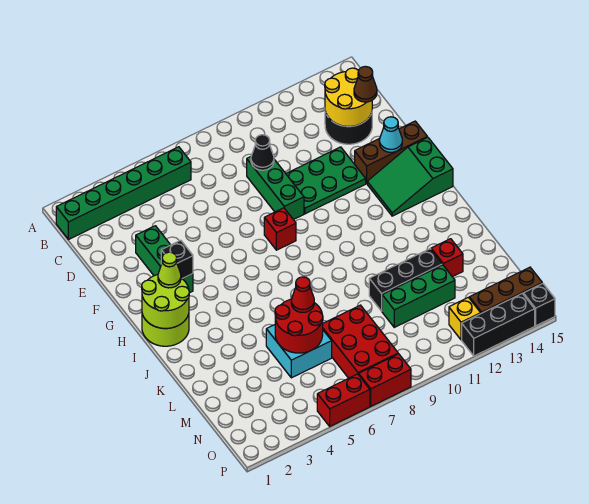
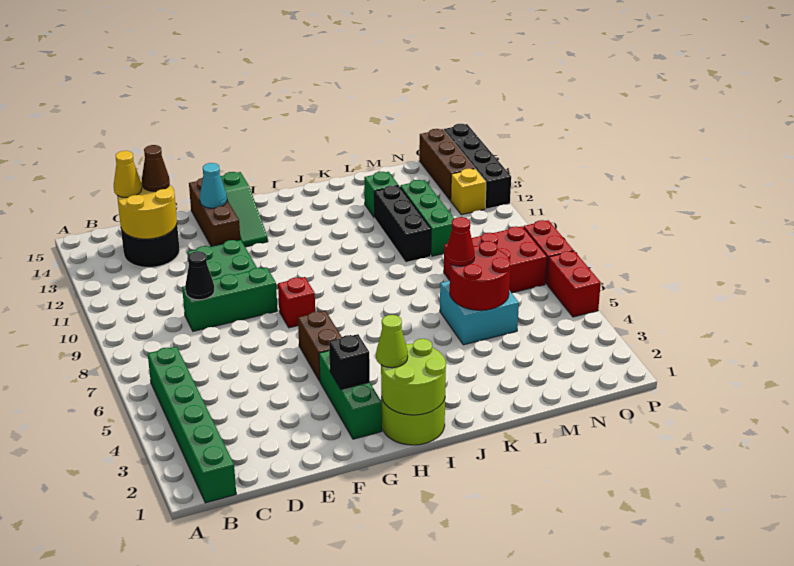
none -> yellow cone C14 level 3
green brick E3:G3 level 1 -> green brick G2:G4 level 1
none -> brown brick G5:G6 level 1
green slope G13:H15 level 1 top 15 -> green slope G13:G15 level 1 top 15
red brick L13 level 1 -> green brick L13 level 1

